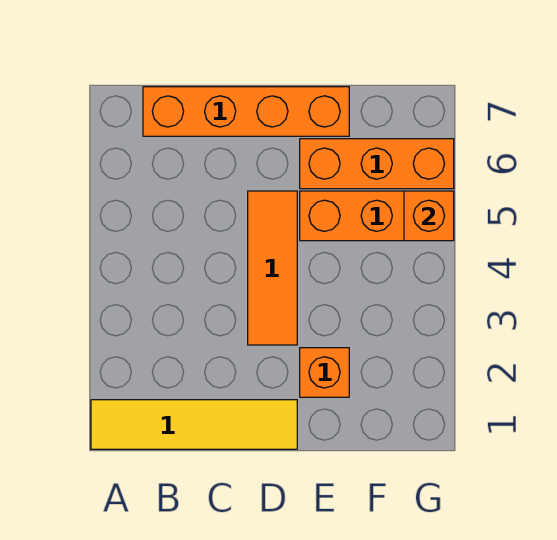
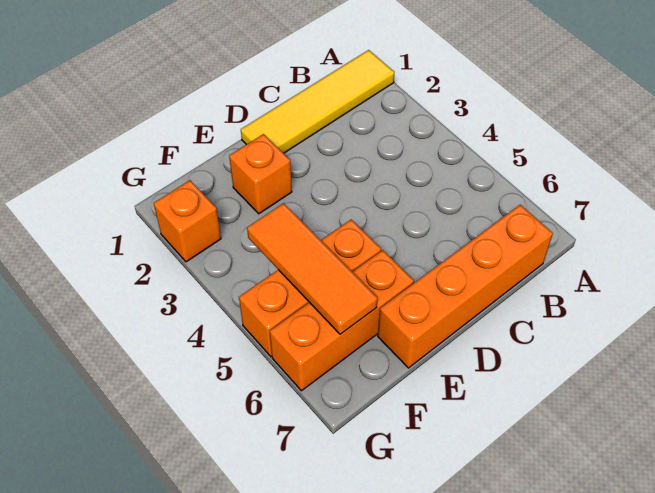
orange tile D3:D5 level 1 -> orange tile F4:F6 level 2
orange brick G5 level 2 -> orange brick G2 level 1

